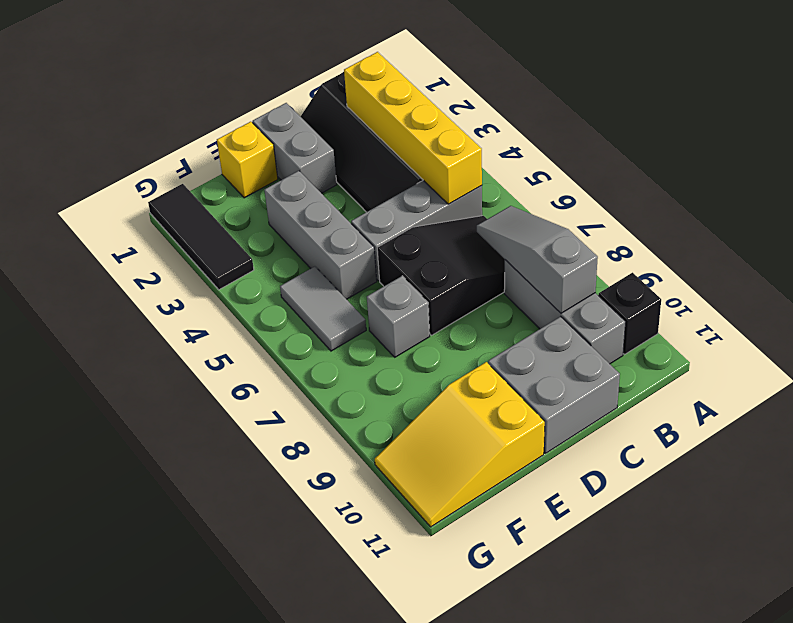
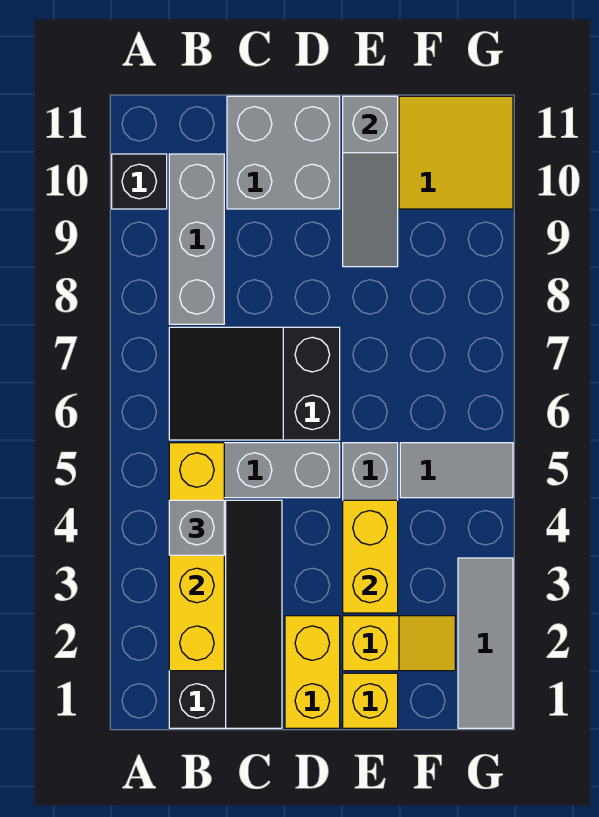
grey slope B7:B9 level 2 top 9 -> grey slope E9:E11 level 2 top 11
grey brick D1:D2 level 1 -> yellow brick D1:D2 level 1
none -> yellow slope E2:F2 level 1 top E
none -> yellow brick E3:E4 level 2
grey brick E7 level 1 -> grey brick B4 level 3
grey tile F5:F6 level 1 -> grey tile F5:G5 level 1
black tile G1:G3 level 1 -> grey tile G1:G3 level 1

